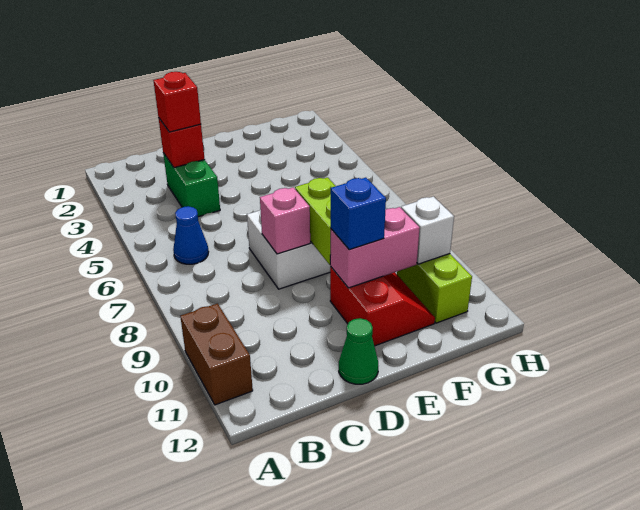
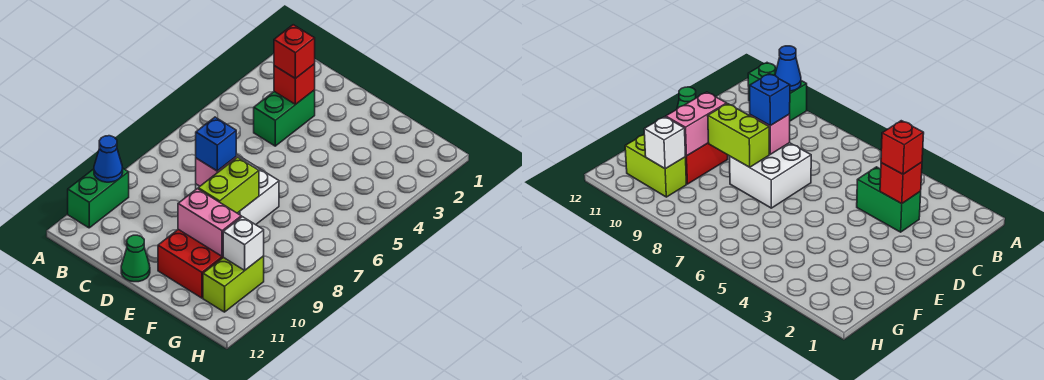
brown brick A10:A11 level 1 -> green brick A10:A11 level 1
blue cone B6 level 1 -> blue cone A10 level 2
red slope E10:F11 level 1 top E -> red brick E10:F11 level 1
blue brick E10 level 3 -> blue brick D8 level 3

